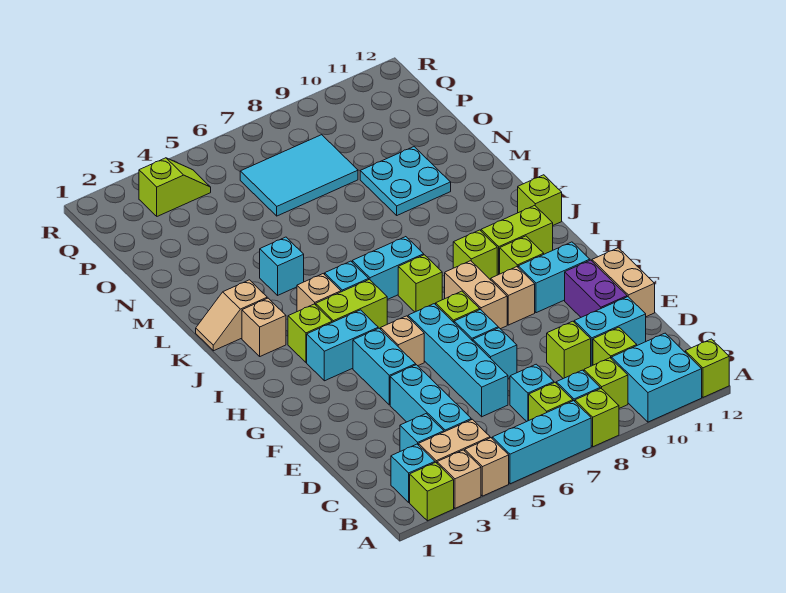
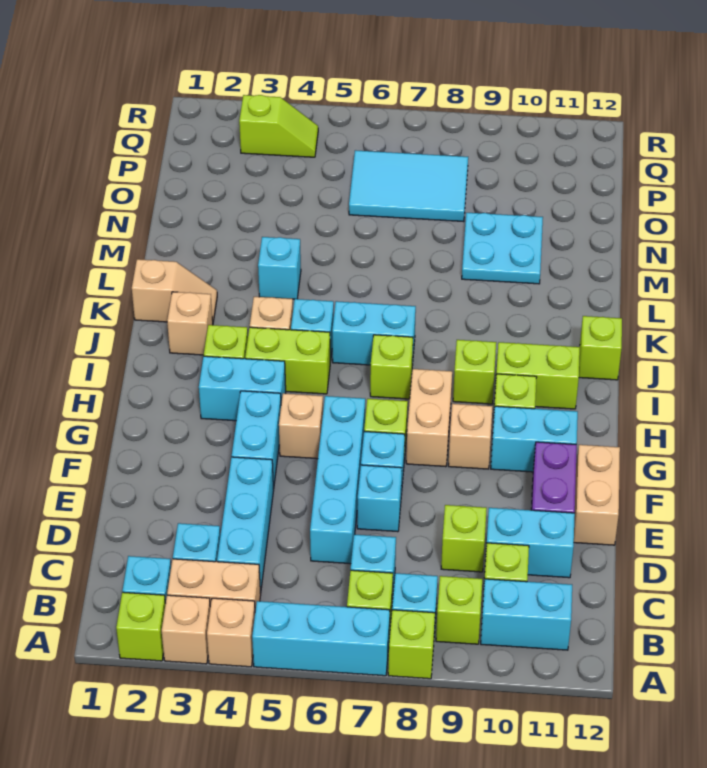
cyan brick A10:B11 level 1 -> cyan brick B10:B11 level 1
lime brick A12 level 1 -> none
tan slope K1:K2 level 1 top 2 -> tan slope K1:K2 level 1 top 1

